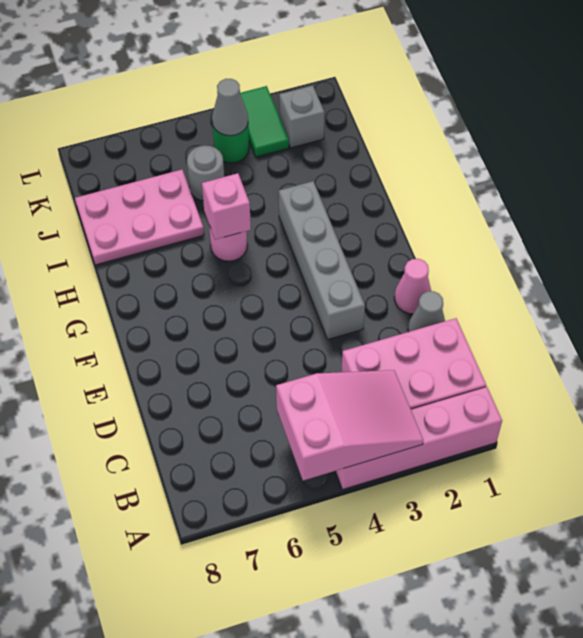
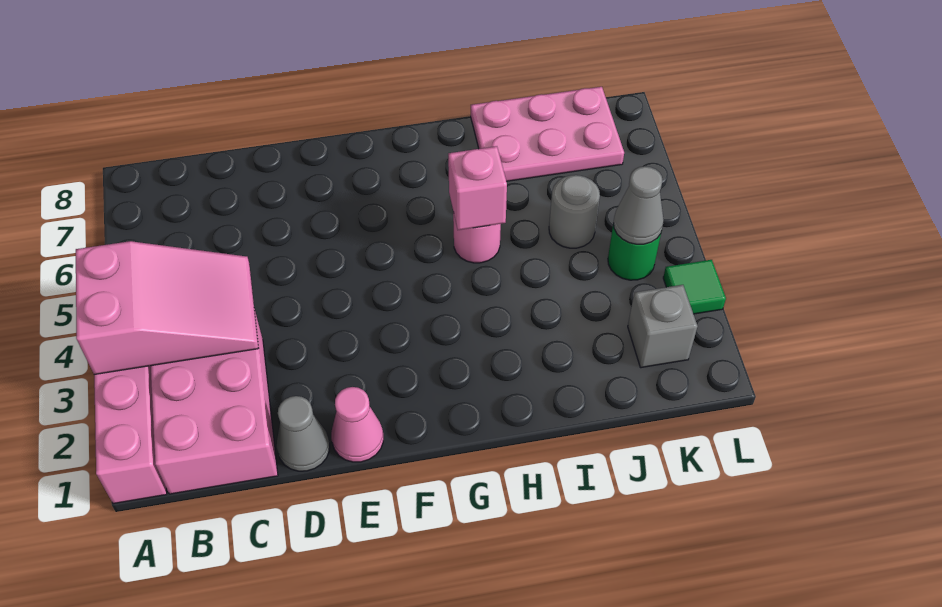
pink slope A3:B5 level 2 top 5 -> pink slope A3:C4 level 2 top A
grey brick E3:H3 level 1 -> none
pink plate I6:J8 level 1 -> pink plate I7:K8 level 1
green tile K3:L3 level 1 -> green tile L3 level 1

